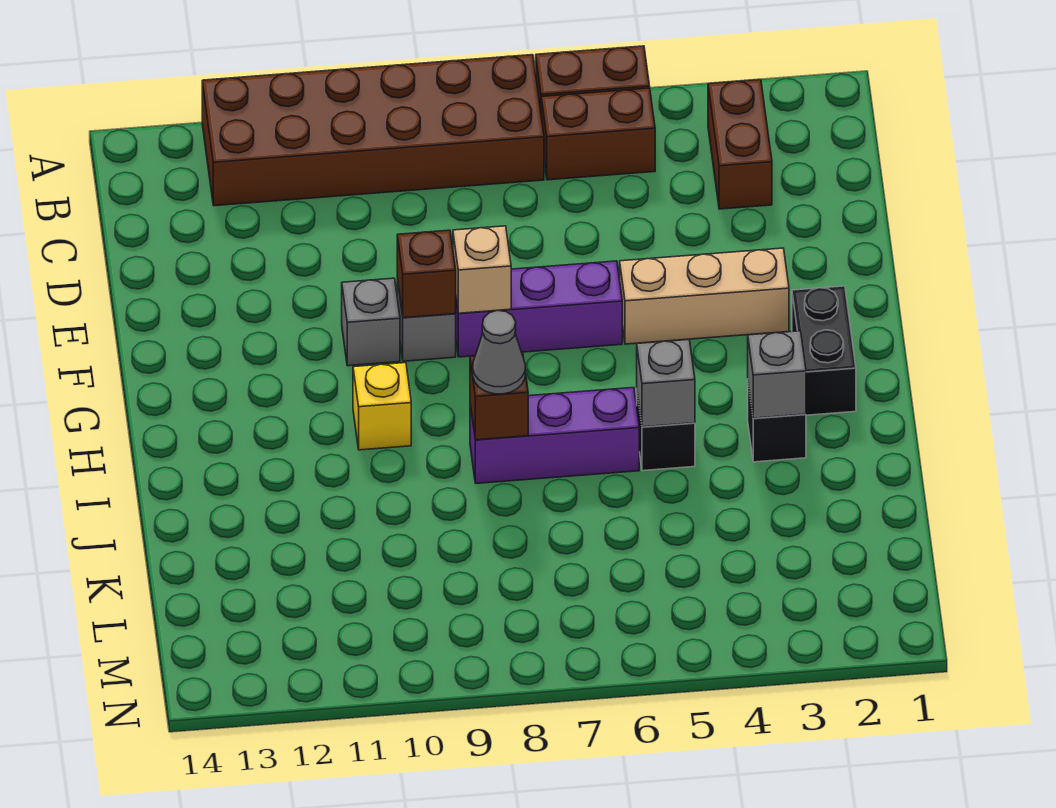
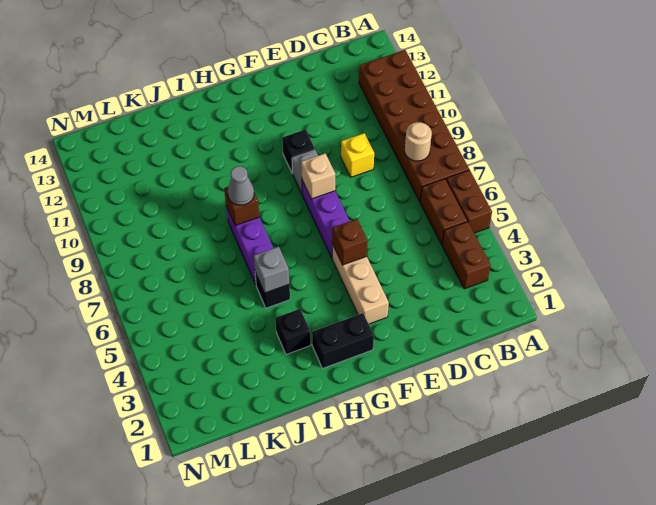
brown brick B3:C3 level 1 -> brown brick B3:B4 level 1
none -> tan round brick B8 level 2
brown brick F9 level 2 -> brown brick F5 level 2
grey brick F10 level 1 -> black brick F10 level 1
yellow brick H10 level 1 -> yellow brick D9 level 1
grey brick I3 level 2 -> none

